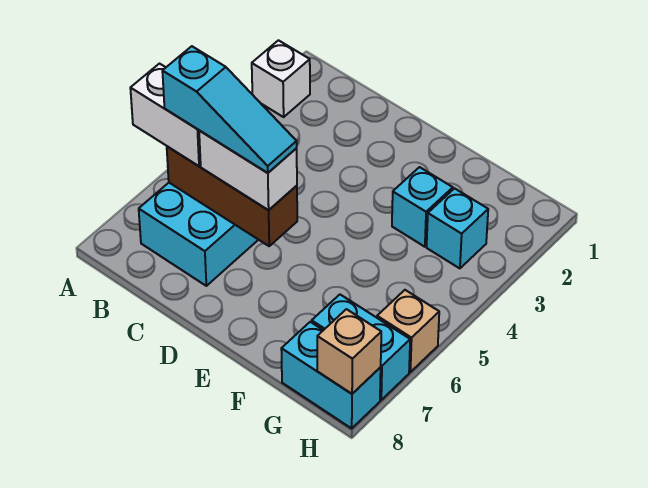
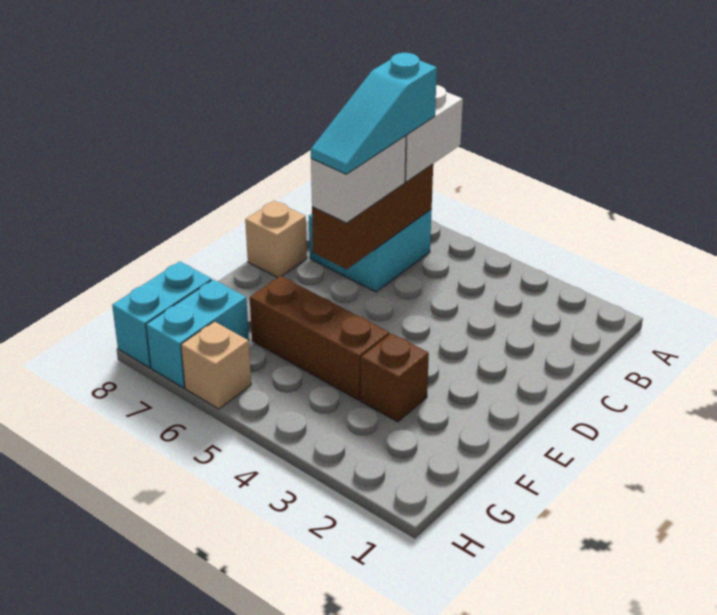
white brick A2 level 1 -> none
cyan brick F3 level 1 -> brown brick F3 level 1
none -> brown brick F4:F6 level 1
cyan brick G3 level 1 -> none
tan brick H8 level 2 -> tan brick D8 level 1

